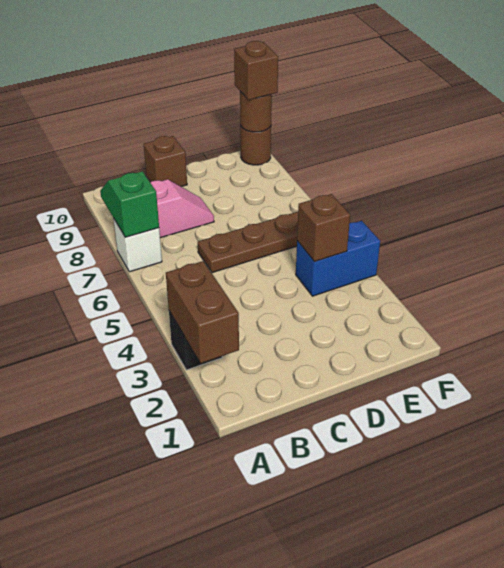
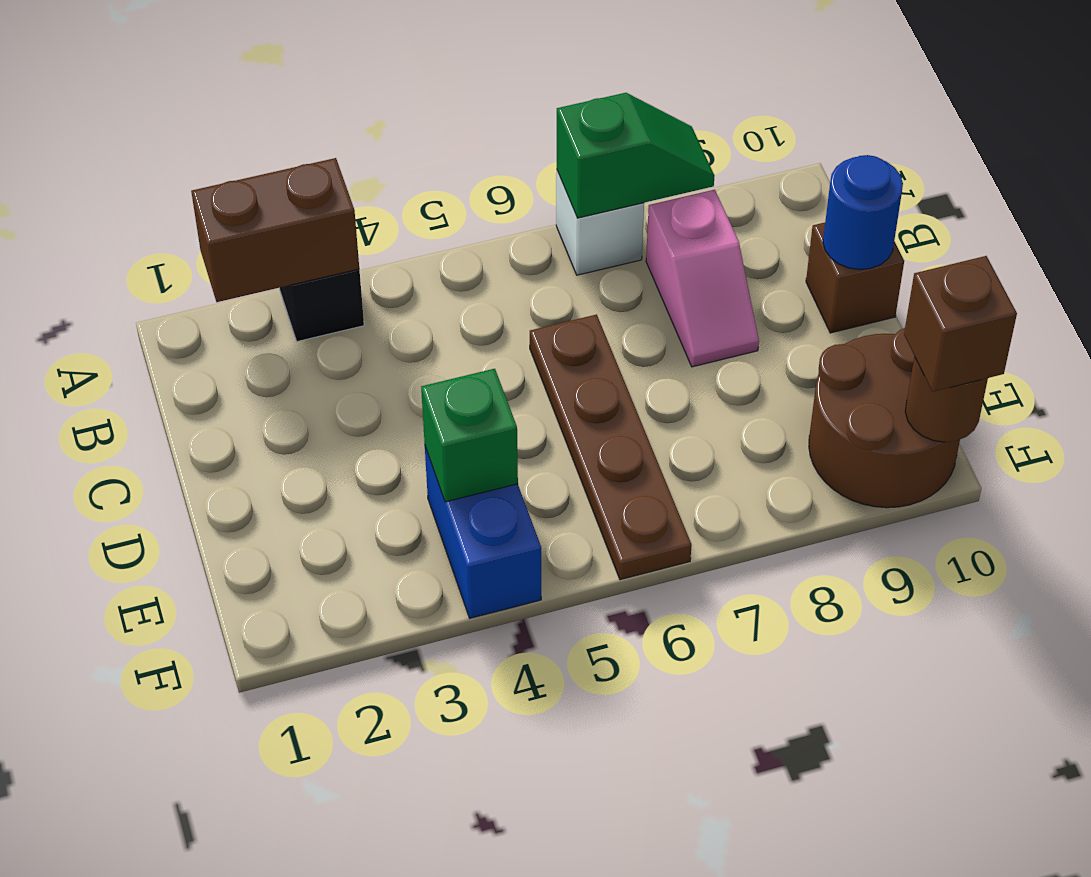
none -> blue round brick C10 level 2
brown brick E4 level 2 -> green brick E4 level 2
brown round brick F10 level 1 -> brown round brick E9:F10 level 1

